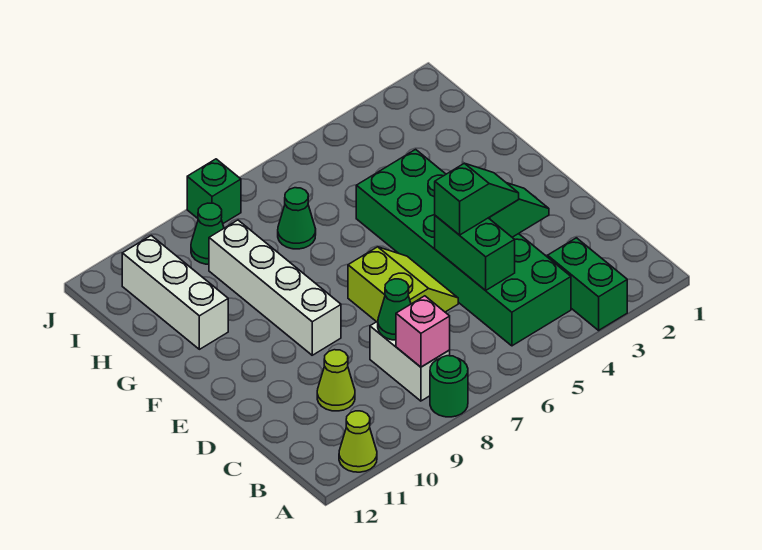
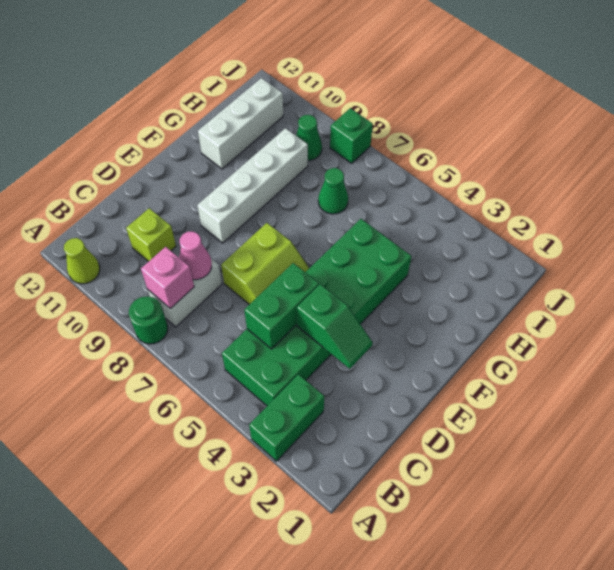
green cone C8 level 2 -> pink cone C8 level 2
lime cone C10 level 1 -> lime brick C10 level 1
green slope D4:D5 level 3 top 5 -> none

